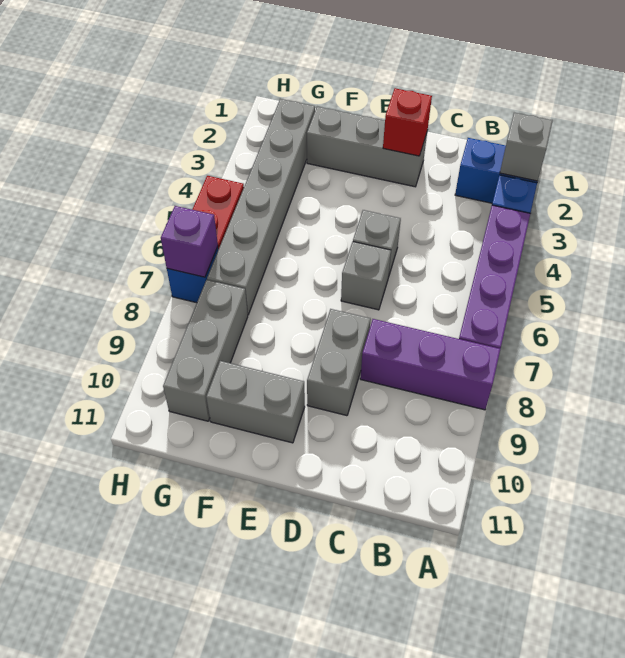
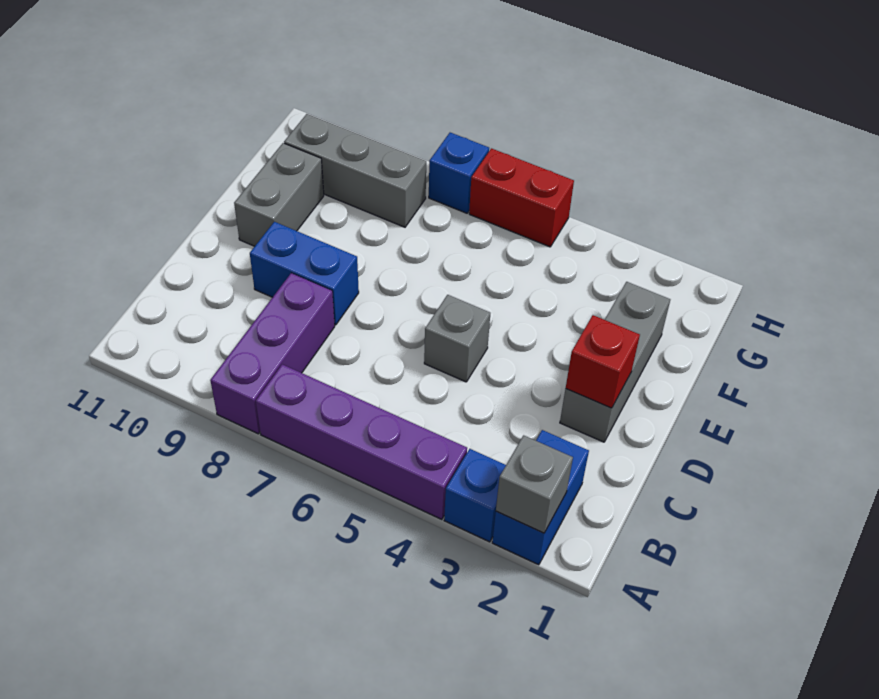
grey brick D6 level 1 -> none
grey brick D8:D9 level 1 -> blue brick D8:D9 level 1
grey brick G2:G7 level 1 -> none
purple brick H7 level 2 -> none

